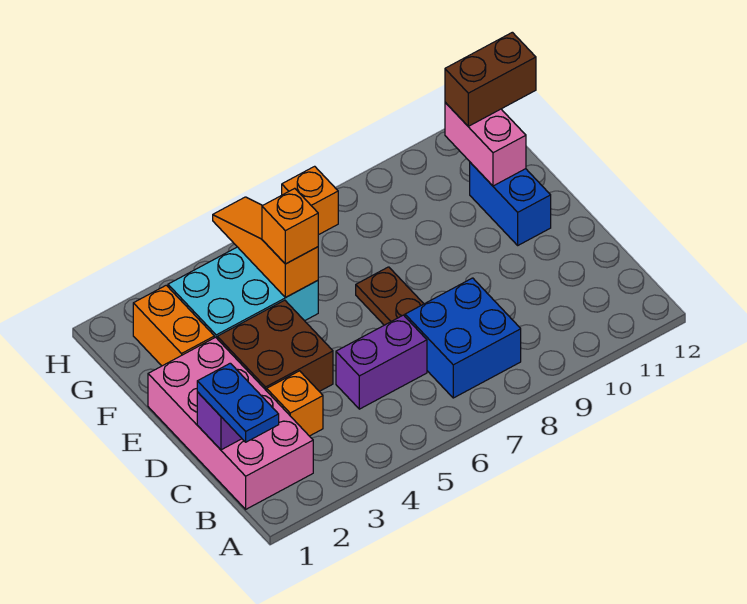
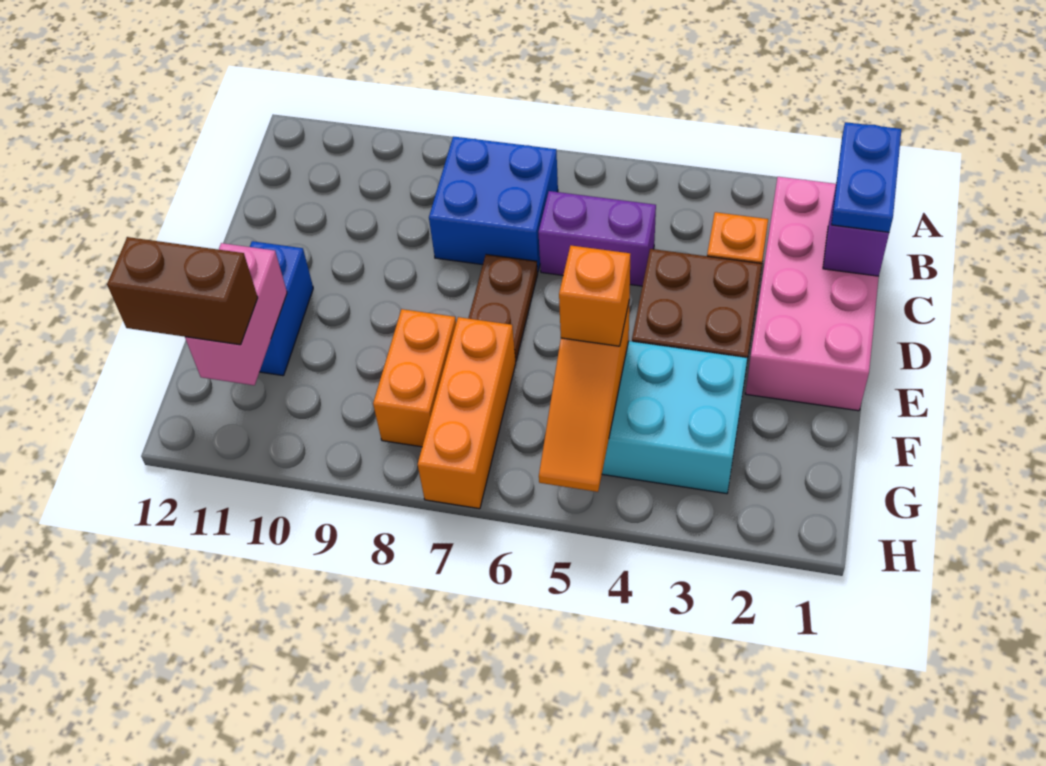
orange brick F2:G2 level 1 -> orange brick F8:G8 level 1
orange brick H7 level 1 -> orange brick F7:H7 level 1

